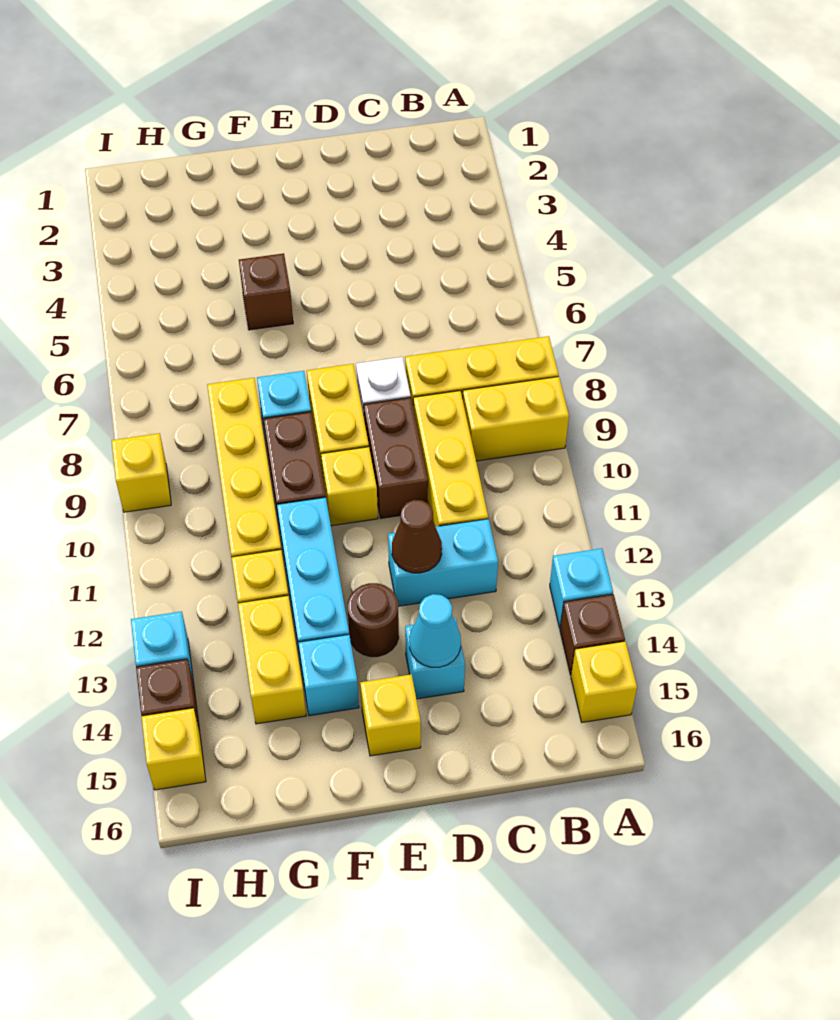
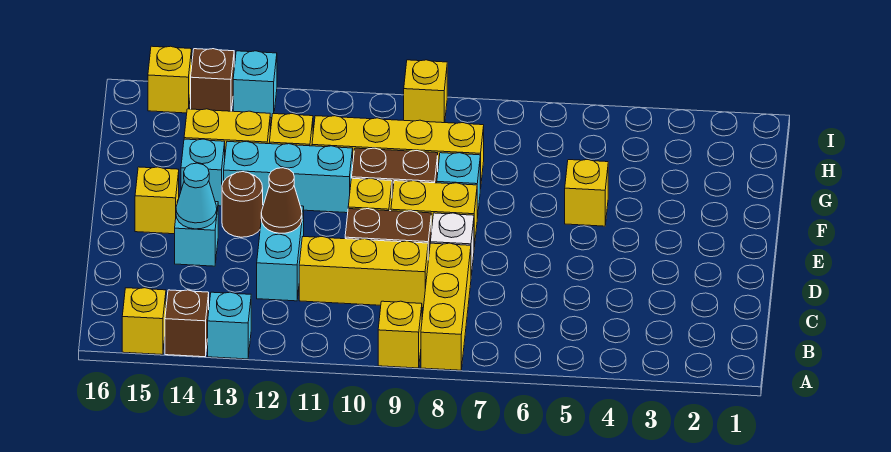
yellow brick A9:B9 level 1 -> yellow brick A9 level 1
brown brick F5 level 1 -> yellow brick F5 level 1

